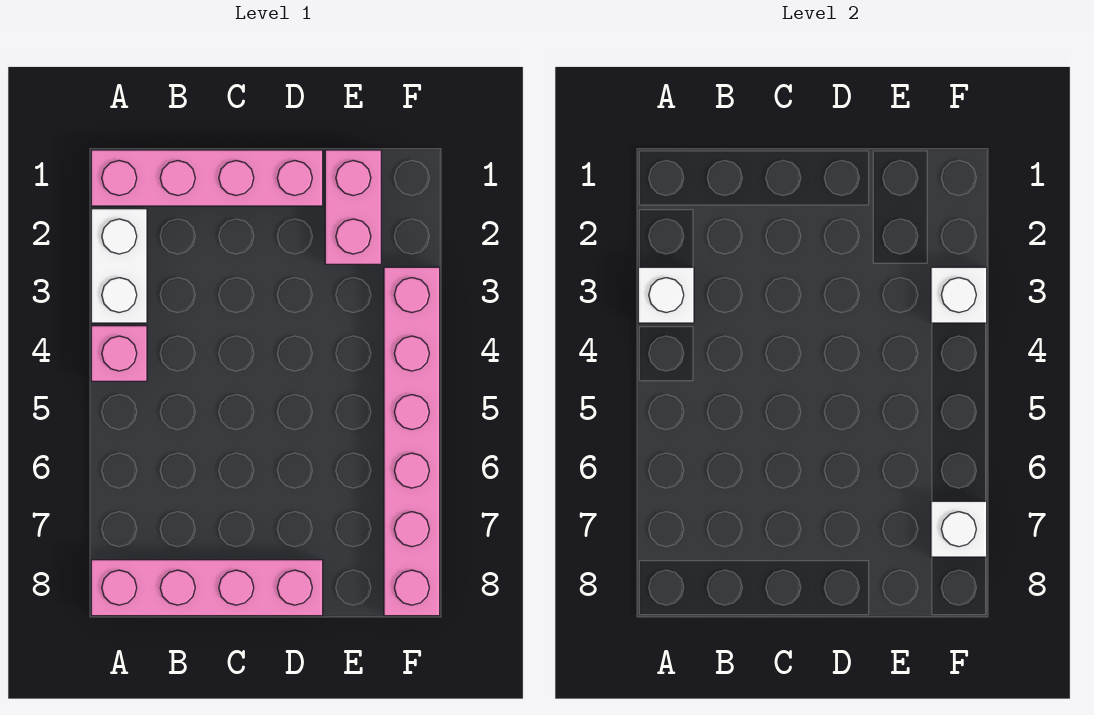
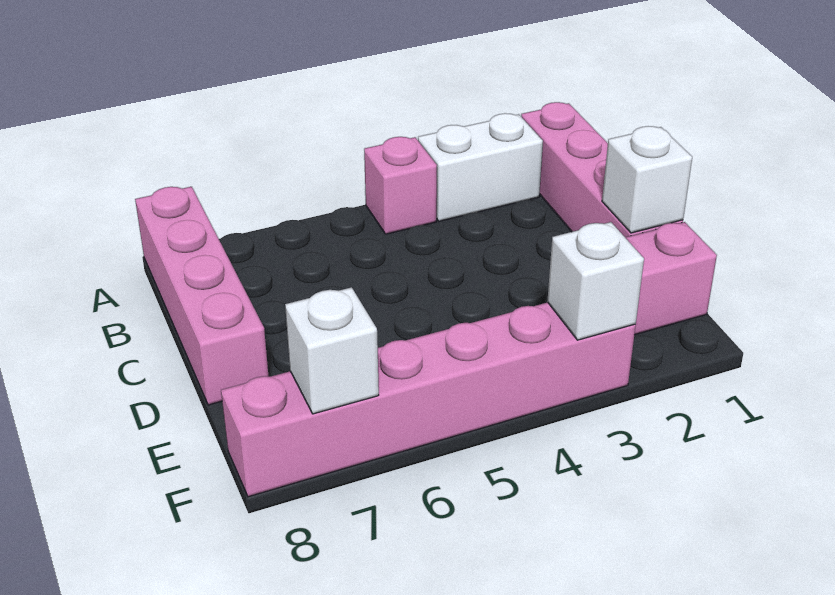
white brick A3 level 2 -> white brick D1 level 2

